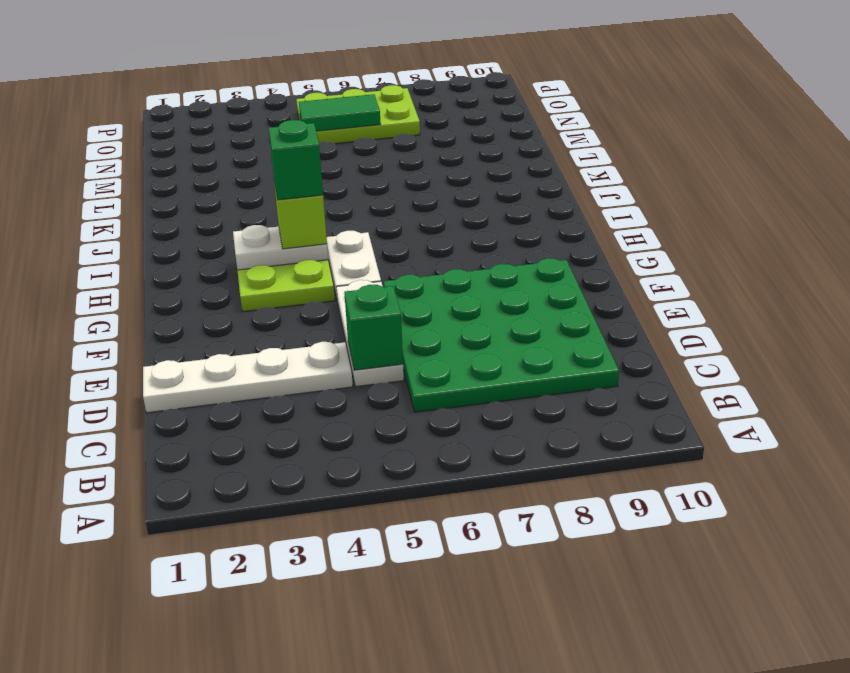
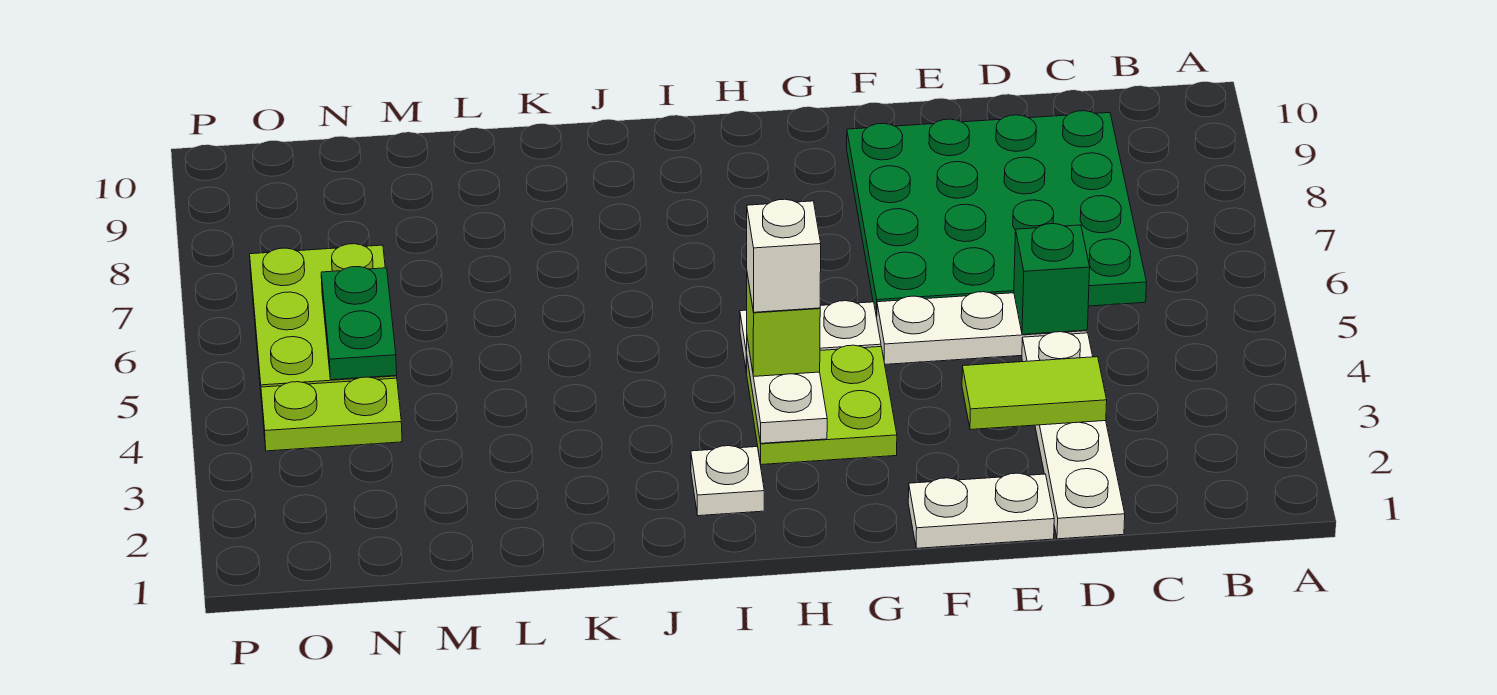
none -> lime tile D3:E3 level 2
none -> white plate E1:F1 level 1
green brick H4 level 4 -> white brick H4 level 4
none -> white plate I2 level 1
none -> lime plate N4:O4 level 1
green tile N5:N6 level 2 -> green plate N5:N6 level 2

